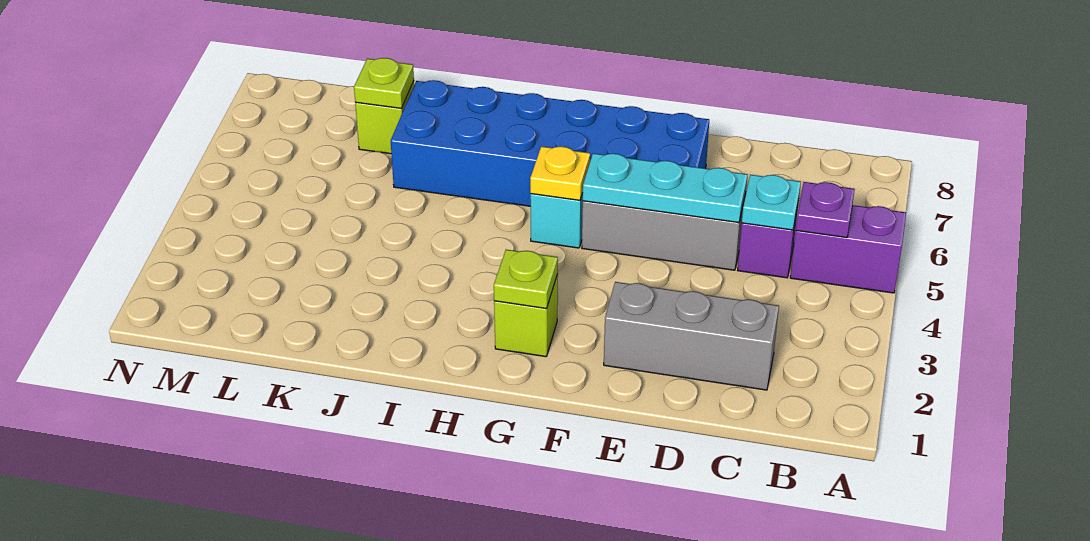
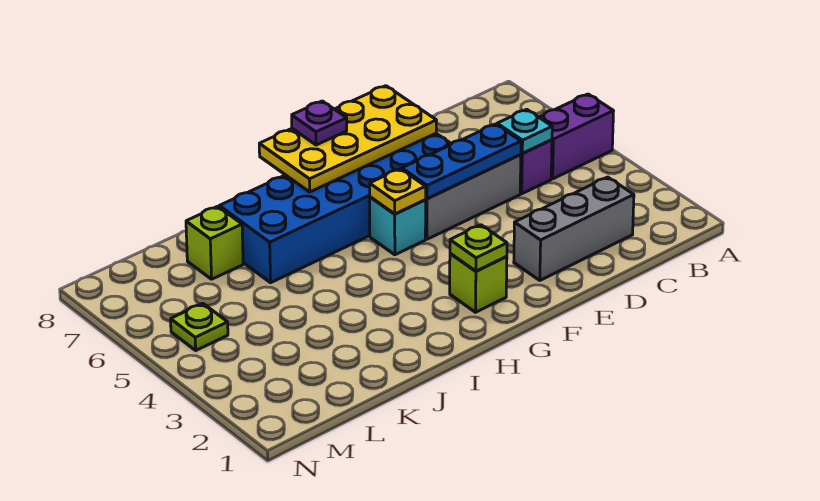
purple plate B5 level 2 -> purple plate G8 level 3
cyan plate D5:F5 level 2 -> blue plate D5:F5 level 2
none -> yellow plate E7:H8 level 2
lime plate K7 level 2 -> lime plate M5 level 1

